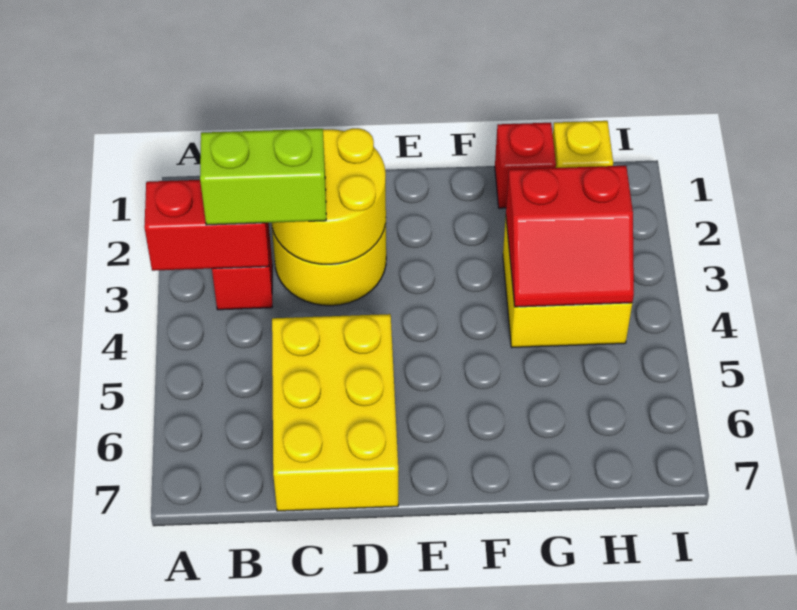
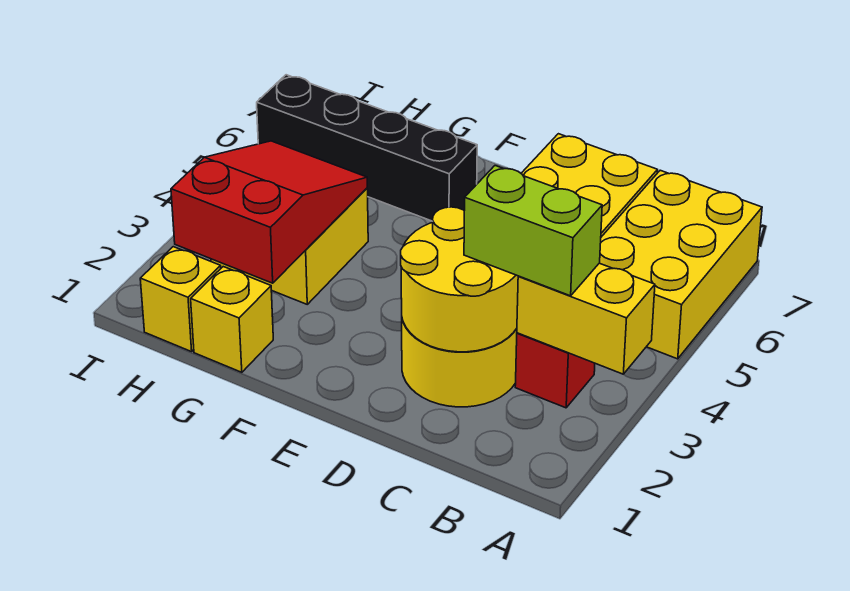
red brick A3:B3 level 2 -> yellow brick A3:B3 level 2
none -> yellow brick A5:B7 level 1
none -> black brick F6:I6 level 1
red brick G1 level 1 -> yellow brick G1 level 1
red slope G3:H4 level 2 top 3 -> red slope G2:H4 level 2 top 2

